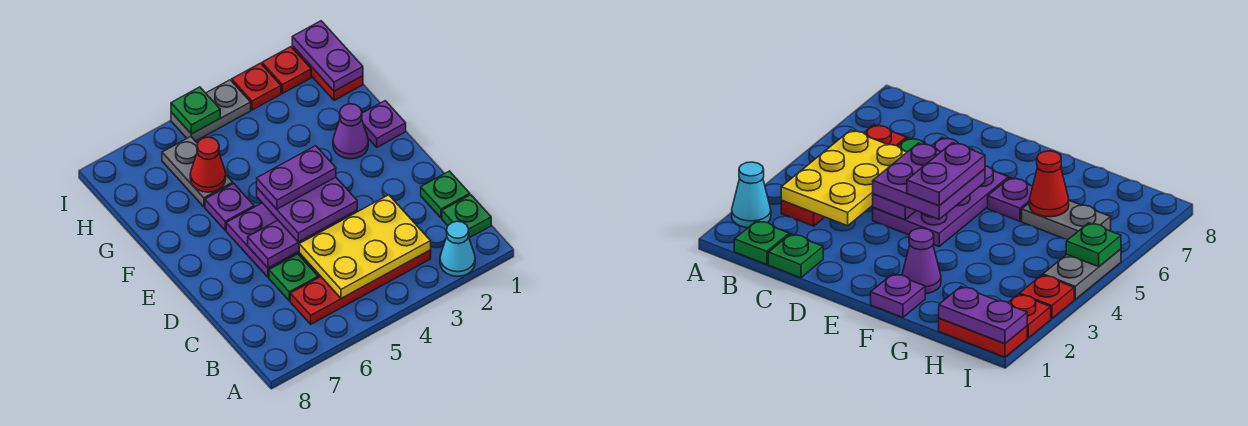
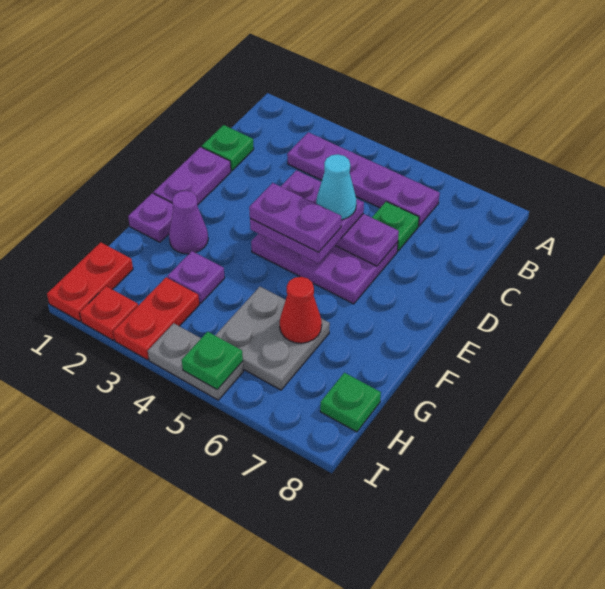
cyan cone A2 level 1 -> cyan cone D5 level 4
green plate B1 level 1 -> green plate H8 level 1
red plate B3:B6 level 1 -> purple plate B3:B6 level 1
yellow plate B3:C5 level 2 -> none
purple plate F6 level 1 -> purple plate G3 level 1
grey plate G6:H6 level 1 -> grey plate G5:H6 level 1
purple plate H1:I1 level 2 -> purple plate D1:E1 level 1
red plate I3 level 1 -> red plate H3:I3 level 1

